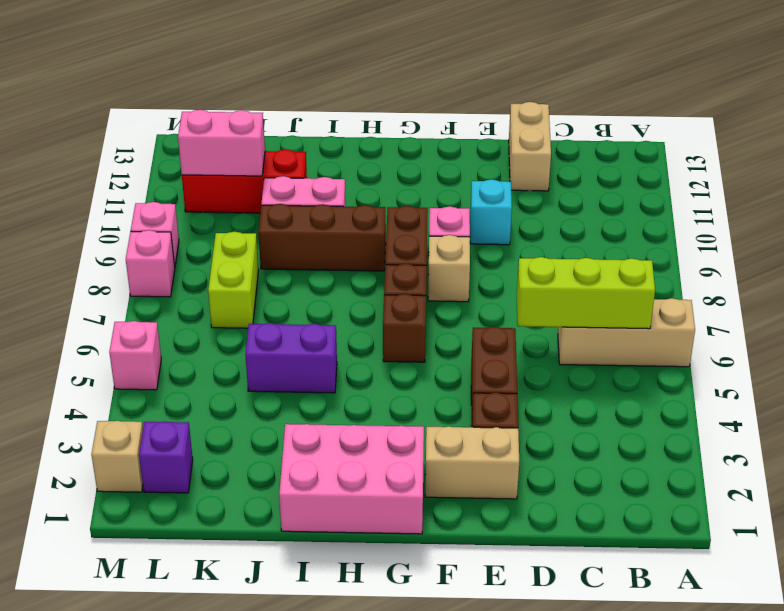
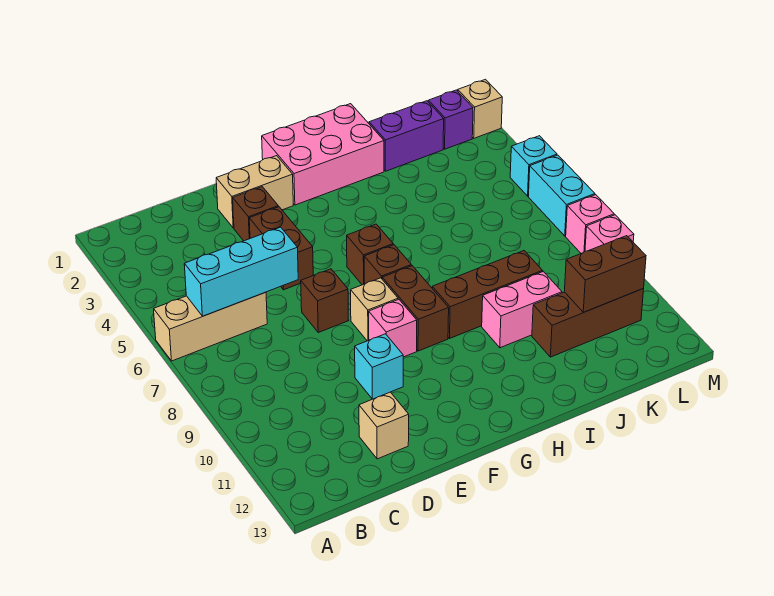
lime brick B6:D6 level 2 -> cyan brick B6:D6 level 2
tan brick D12:D13 level 1 -> tan brick D12 level 1
none -> brown brick E7 level 1
purple brick I5:J5 level 1 -> purple brick J2:K2 level 1
red brick J11:L11 level 1 -> brown brick J11:L11 level 1
lime brick K7:K8 level 1 -> none
pink brick K11:L11 level 2 -> brown brick K11:L11 level 2
pink brick M5 level 1 -> cyan brick M5 level 1
none -> cyan brick M6:M7 level 1

